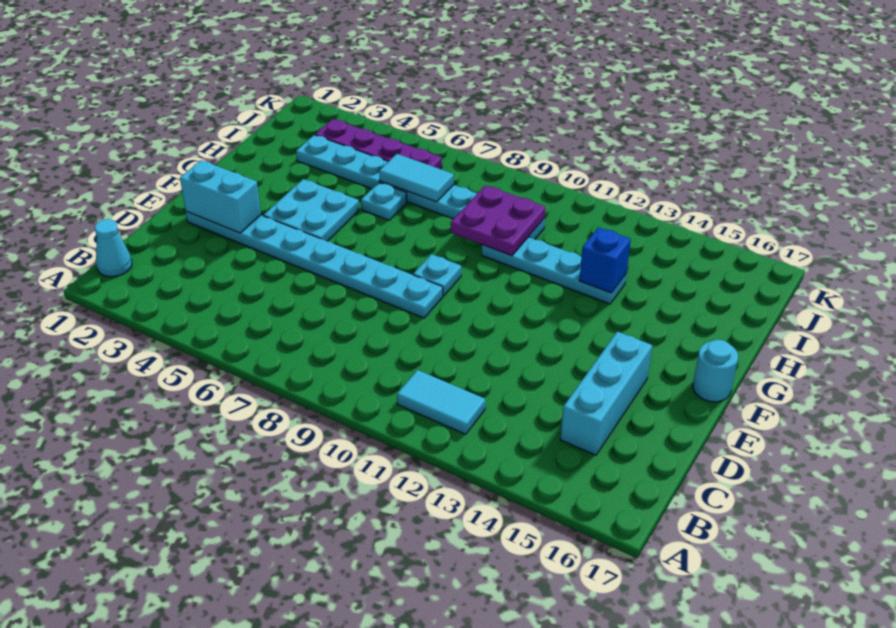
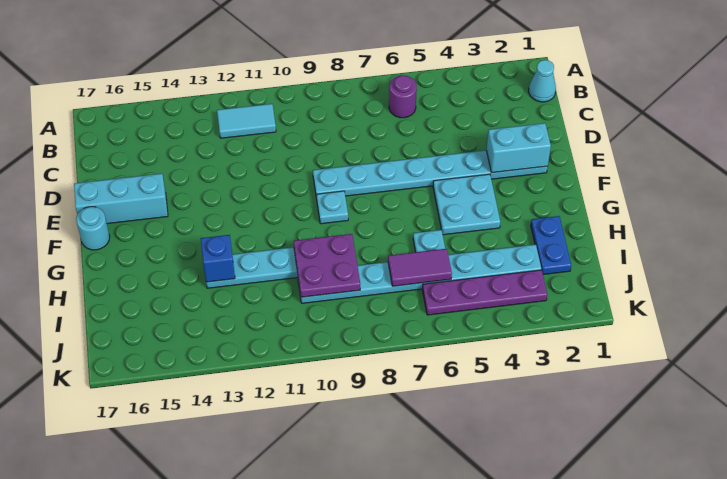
none -> purple round brick B6 level 1
cyan brick C15:E15 level 1 -> cyan brick E15:E17 level 1
none -> blue plate H2:I2 level 1
cyan tile I6:I7 level 2 -> purple tile I6:I7 level 2

